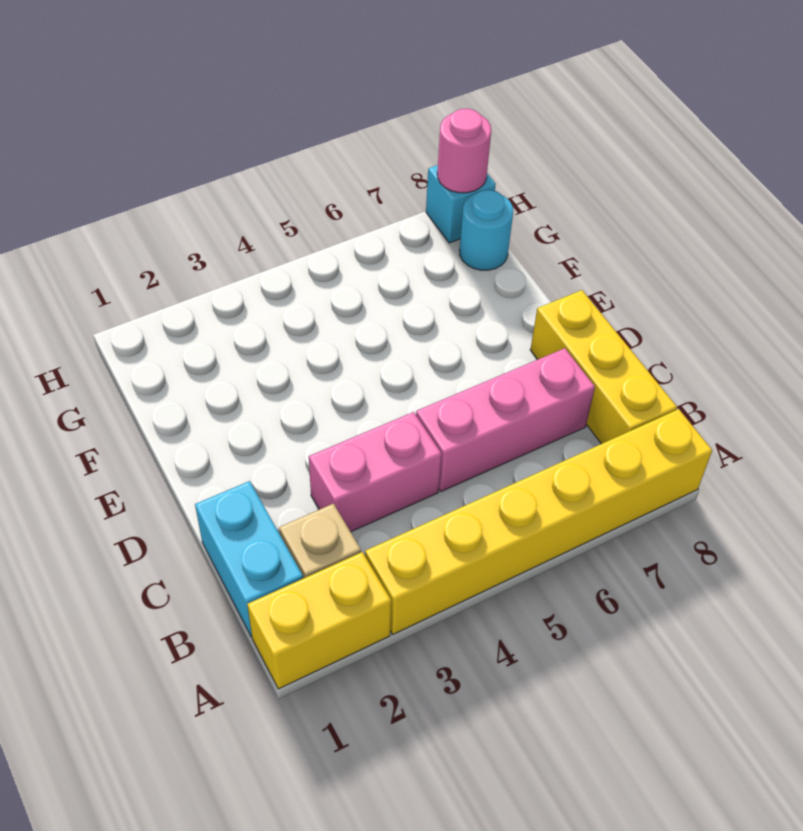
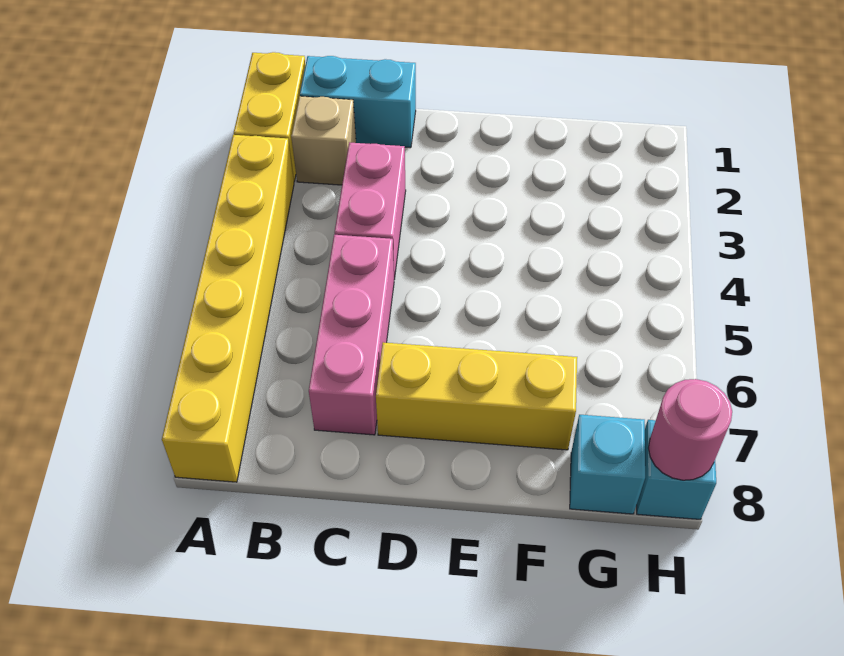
yellow brick B8:D8 level 1 -> yellow brick D7:F7 level 1
cyan round brick G8 level 1 -> cyan brick G8 level 1

